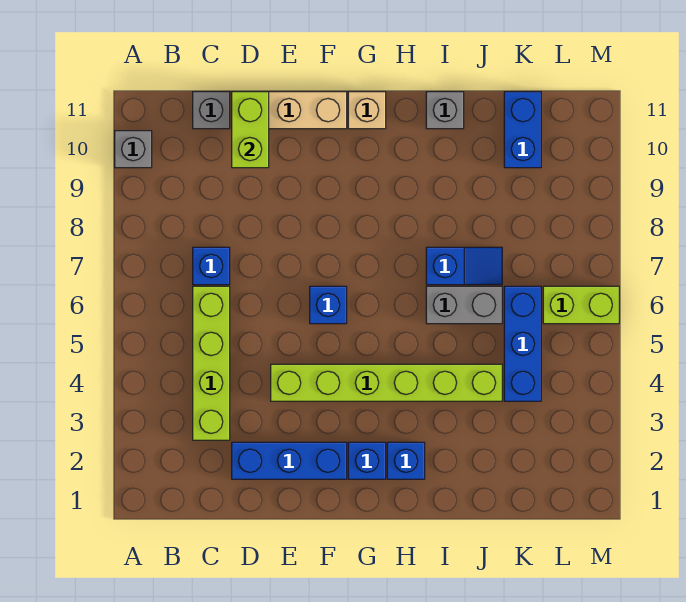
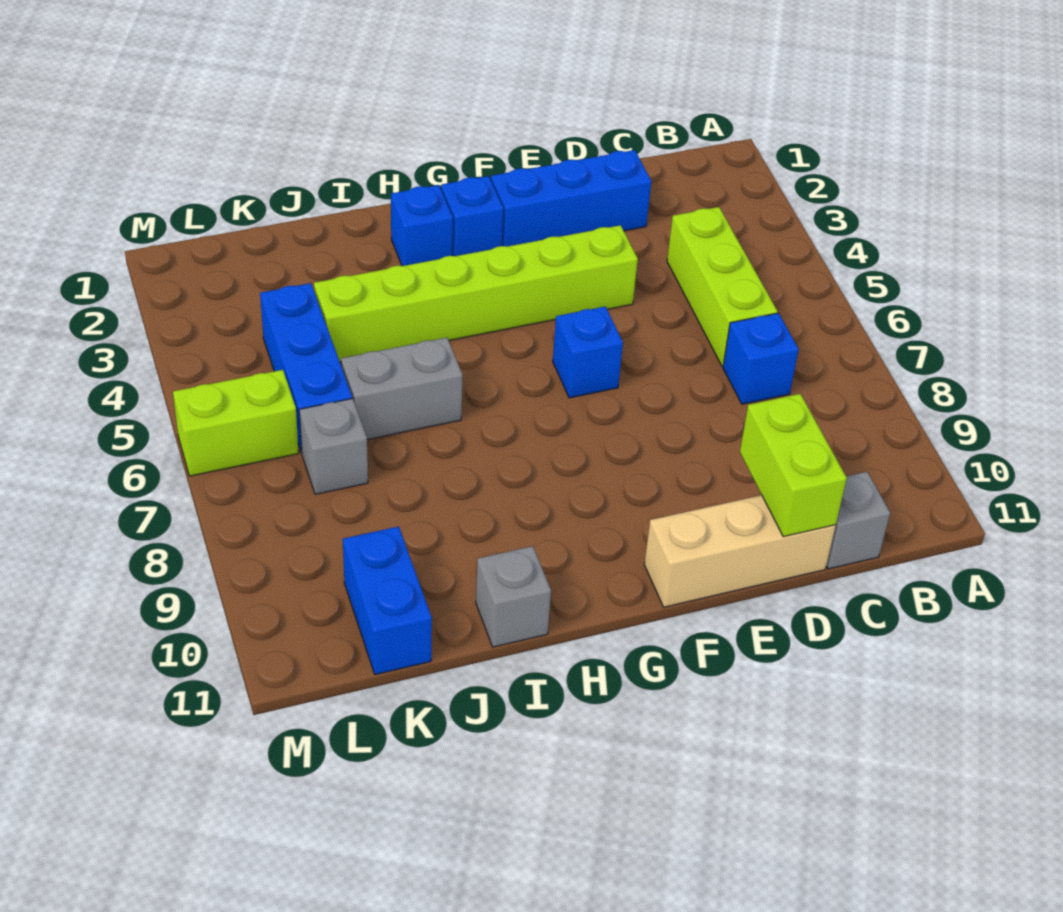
grey brick A10 level 1 -> grey brick K7 level 1
lime brick C3:C6 level 1 -> lime brick C4:C6 level 1
tan brick G11 level 1 -> none
blue slope I7:J7 level 1 top I -> none

